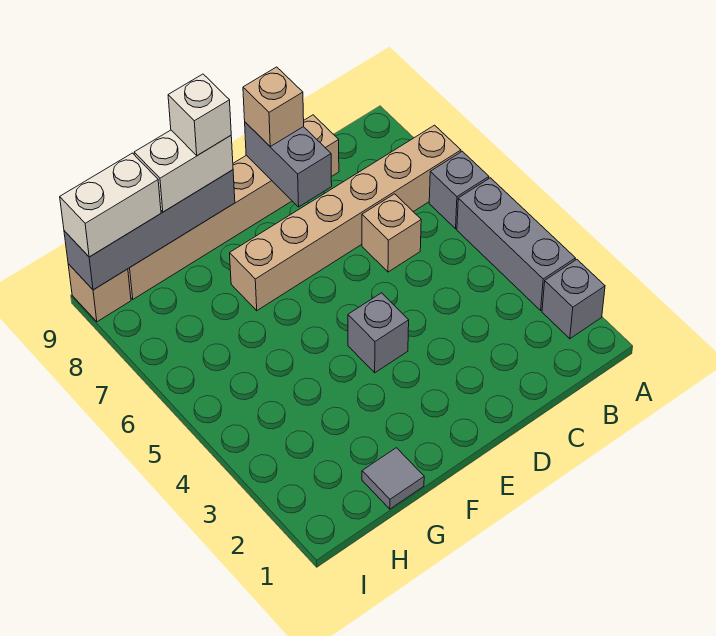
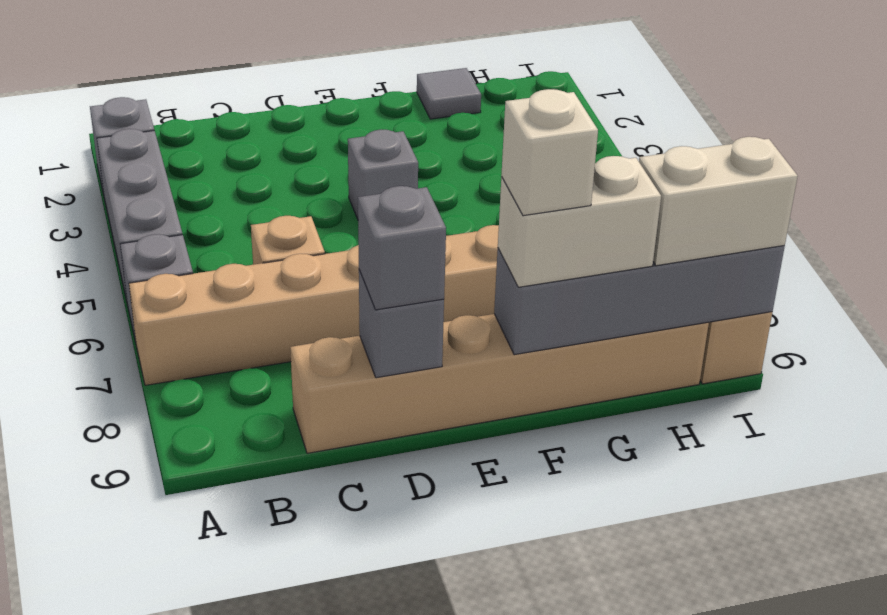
grey brick D8:D9 level 2 -> grey brick D9 level 2
tan brick D9 level 3 -> grey brick D9 level 3

